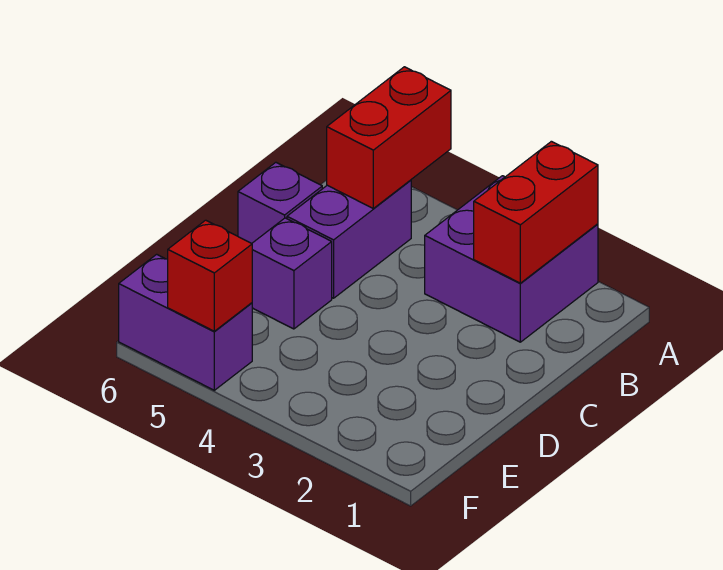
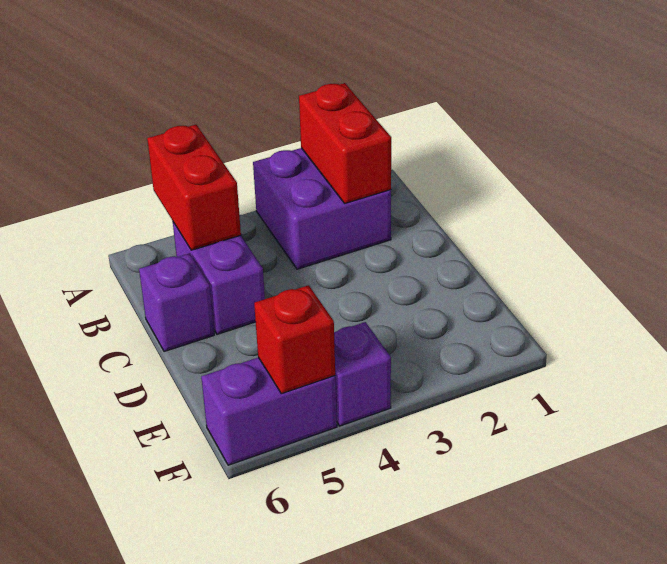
purple brick D5 level 1 -> purple brick F4 level 1

